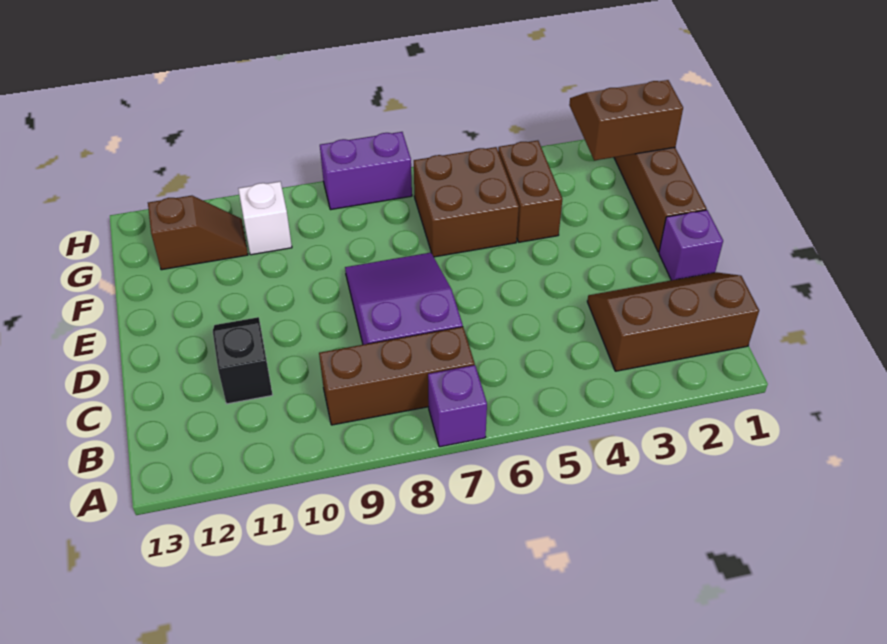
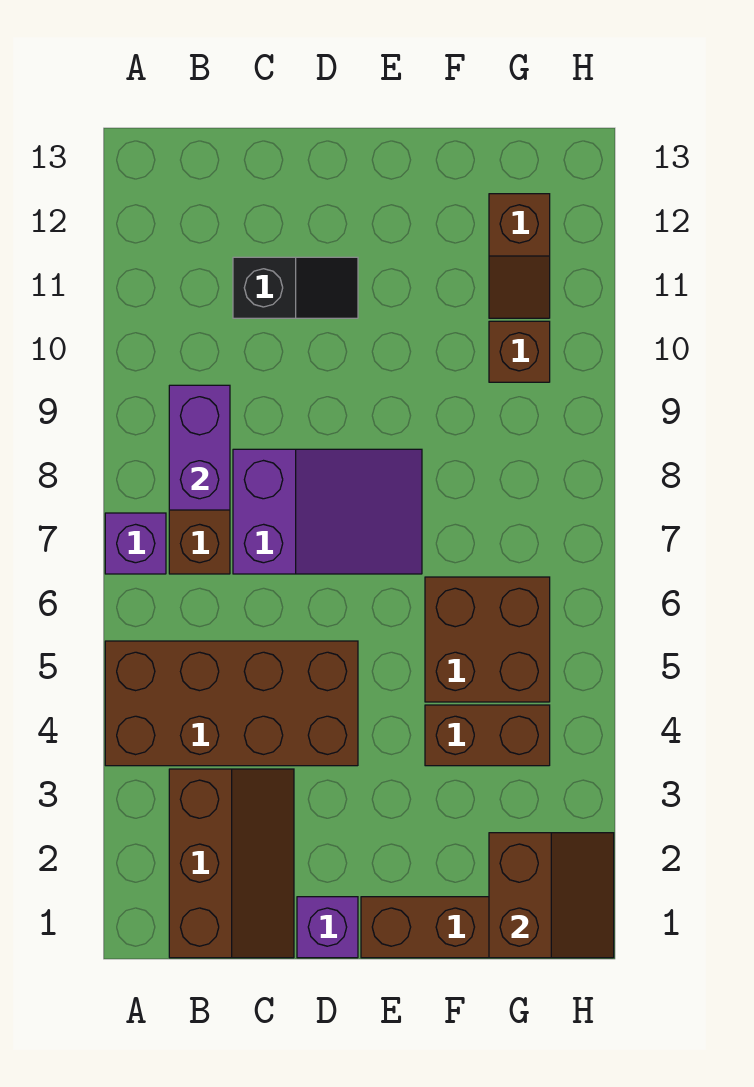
none -> brown brick A4:D5 level 1
white brick G10 level 1 -> brown brick G10 level 1
purple brick H7:H8 level 1 -> purple brick B8:B9 level 2

